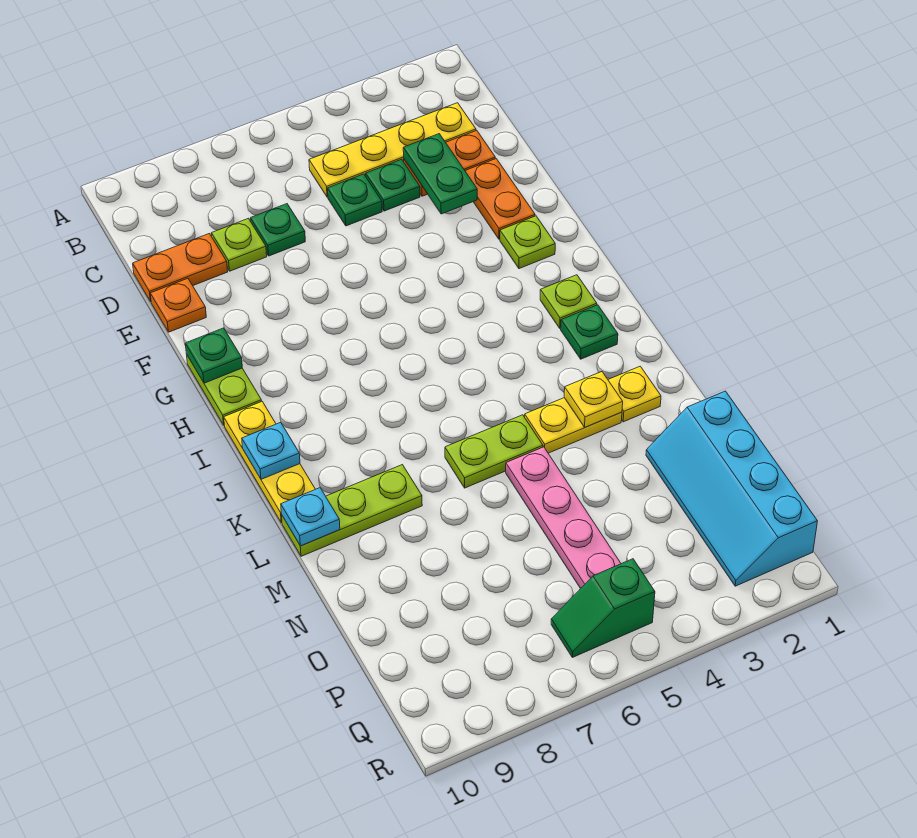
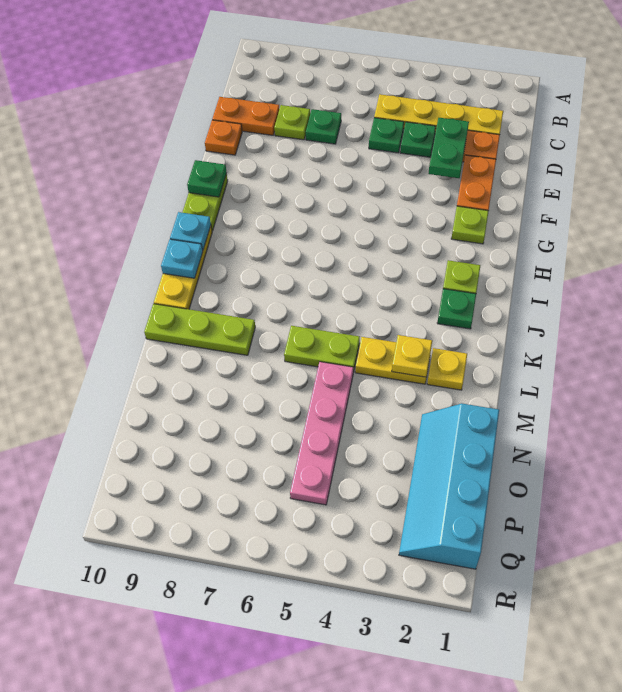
cyan plate L10 level 2 -> cyan plate I10 level 2
green slope Q5:Q6 level 1 top 5 -> none

